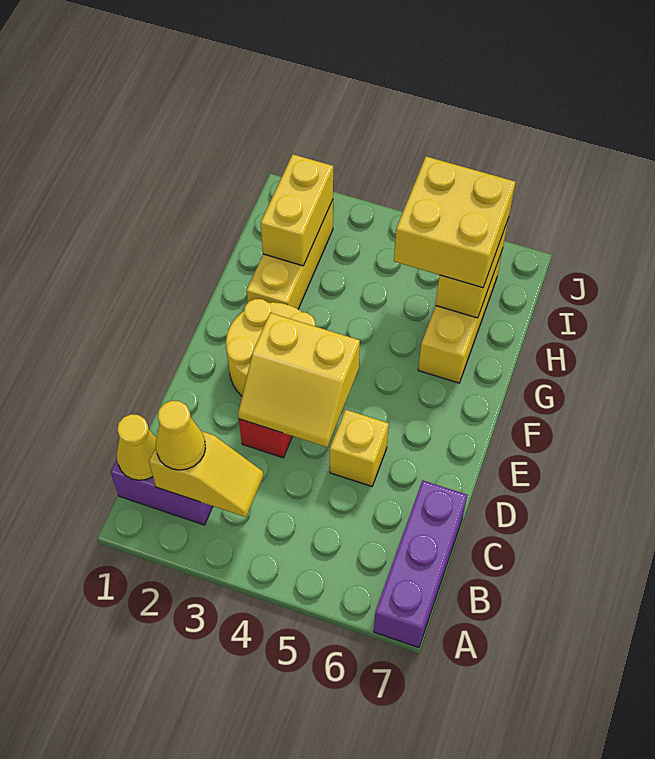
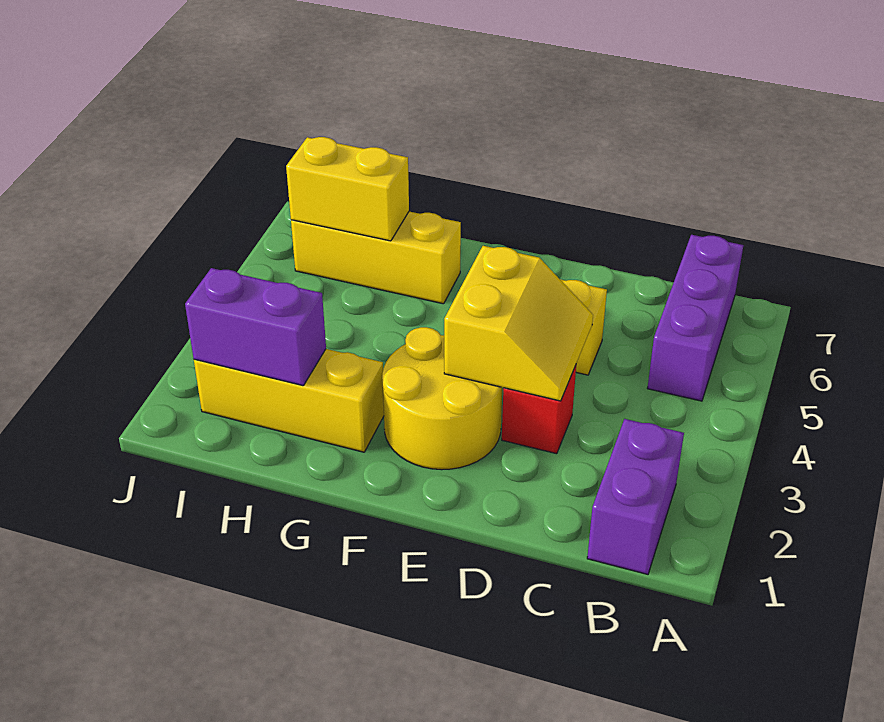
purple brick A7:C7 level 1 -> purple brick B5:B7 level 1
yellow cone B1 level 2 -> none
yellow slope B2:B3 level 2 top 2 -> none
yellow cone B2 level 3 -> none
yellow brick H2:I2 level 2 -> purple brick H2:I2 level 2
yellow brick H5:I6 level 3 -> none

